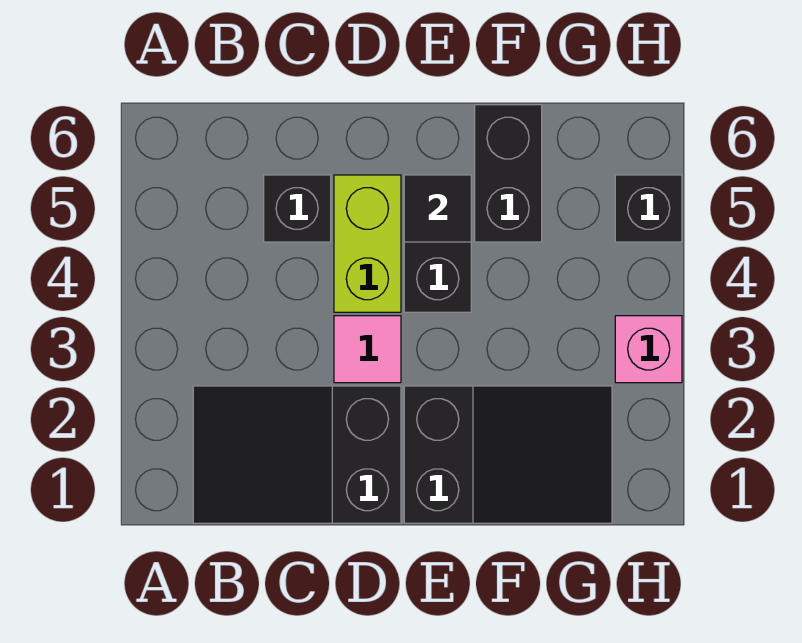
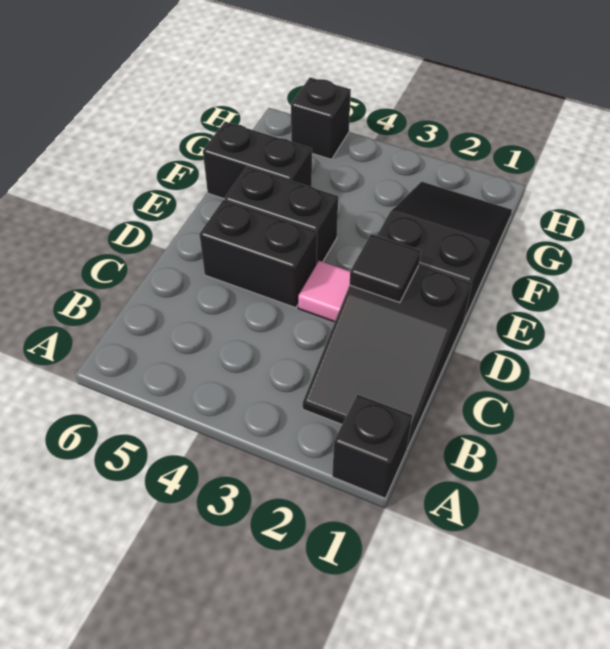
black brick C5 level 1 -> black brick A1 level 1
lime brick D4:D5 level 1 -> black brick D4:D5 level 1
black tile E5 level 2 -> black tile D2 level 2
pink brick H3 level 1 -> none

